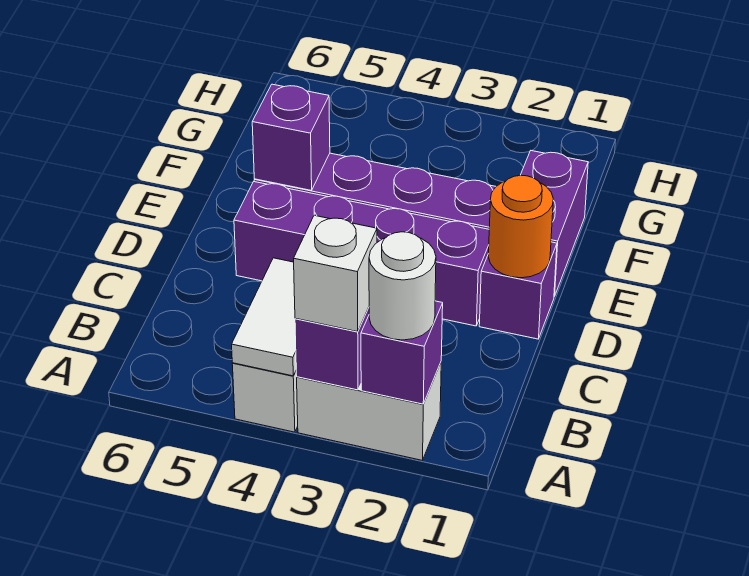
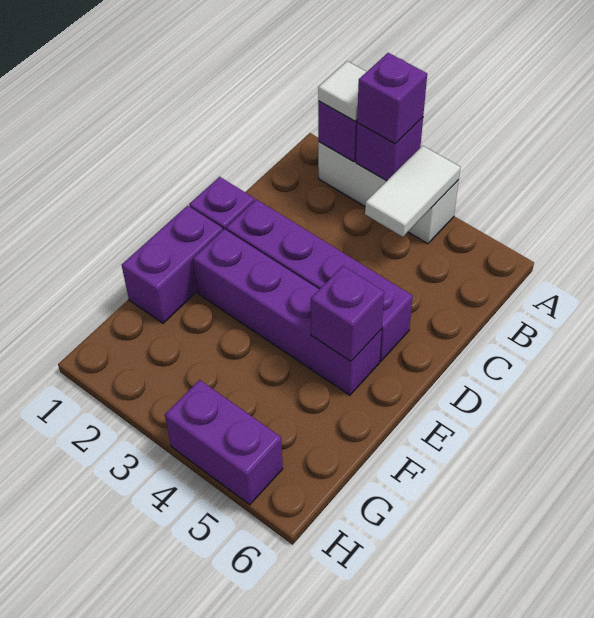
white round brick A2 level 3 -> white tile A2 level 3
white brick A3 level 3 -> purple brick A3 level 3
orange round brick D1 level 2 -> none
none -> purple brick H4:H5 level 1

